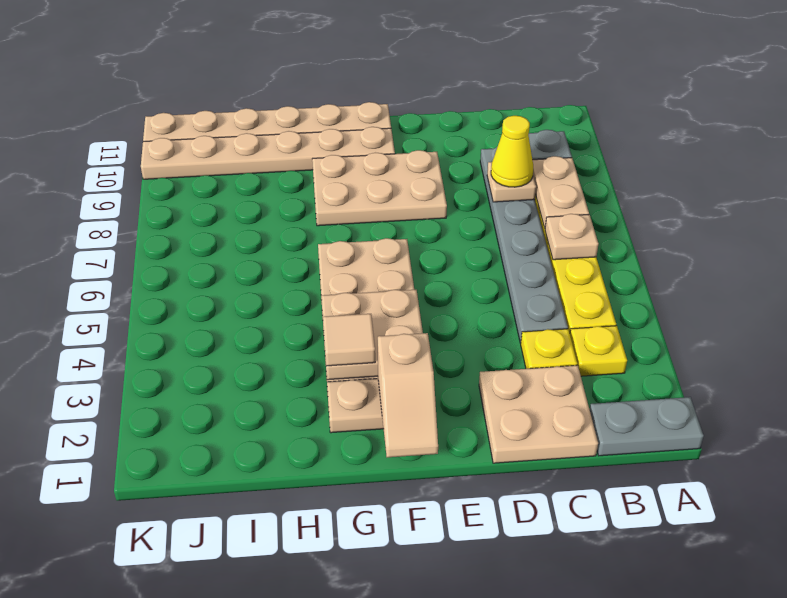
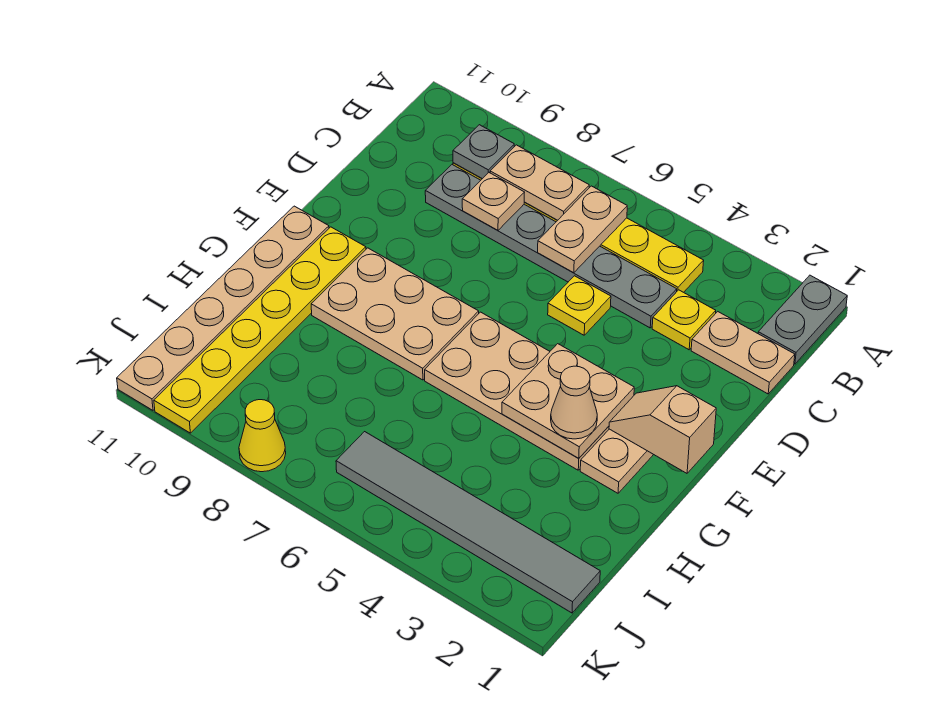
yellow plate B3 level 1 -> yellow plate D5 level 1
tan plate B6 level 2 -> tan plate B6:C6 level 2
tan plate C1:D2 level 1 -> tan plate C1:C2 level 1
yellow cone C8 level 3 -> yellow cone K8 level 1
tan plate E8:G9 level 1 -> tan plate F7:G9 level 1
tan slope F1:F2 level 2 top 2 -> tan slope F1:F2 level 2 top 1
tan plate F10:K10 level 1 -> yellow plate F10:K10 level 1
tan tile G3 level 3 -> tan cone G3 level 3
none -> grey tile J1:J6 level 1

